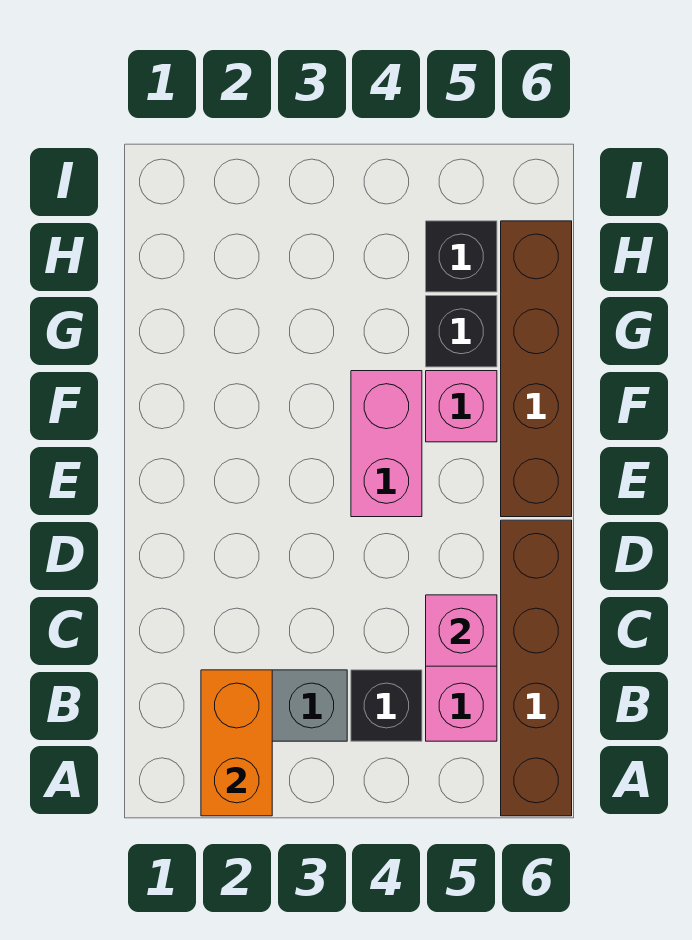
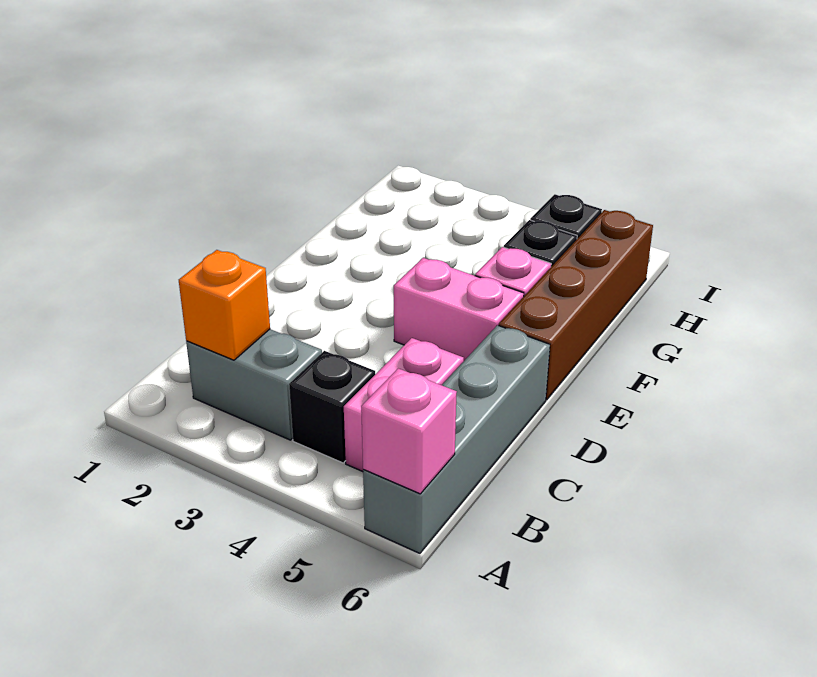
orange brick A2:B2 level 2 -> orange brick B2 level 2
brown brick A6:D6 level 1 -> grey brick A6:D6 level 1
pink brick C5 level 2 -> pink brick A6 level 2
pink brick E4:F4 level 1 -> pink brick E4:E5 level 1

